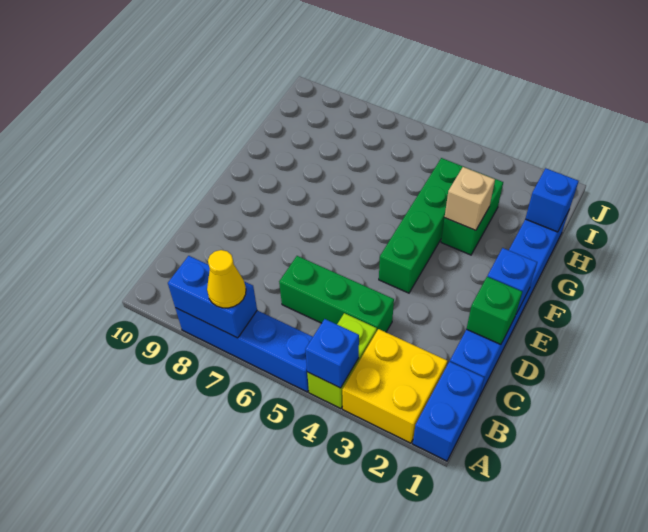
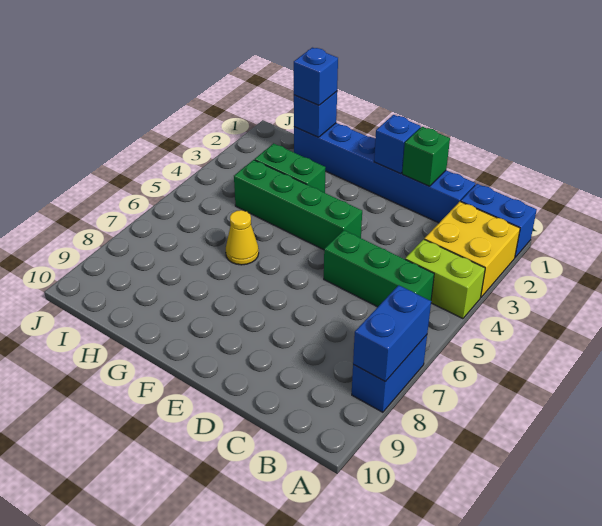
blue brick A4 level 2 -> blue brick H1 level 3
blue brick A5:A8 level 1 -> blue brick A7:A8 level 1
yellow cone A7 level 3 -> yellow cone G6 level 1
green brick C4:C6 level 1 -> green brick B5:D5 level 1
tan brick G3 level 2 -> none

